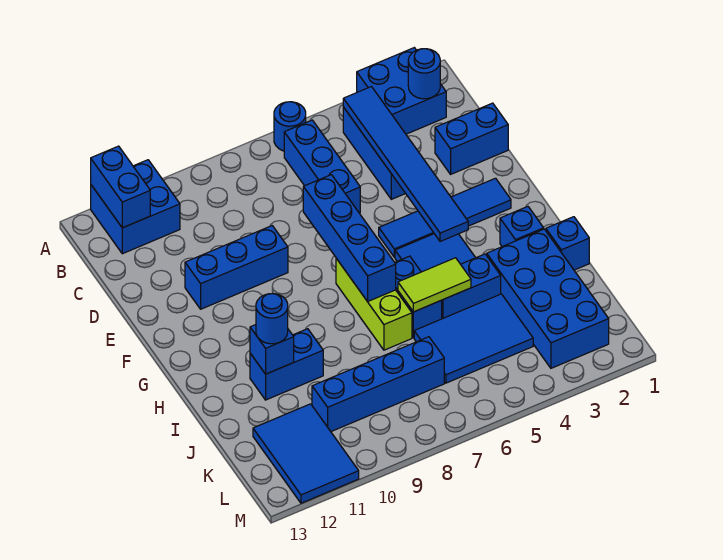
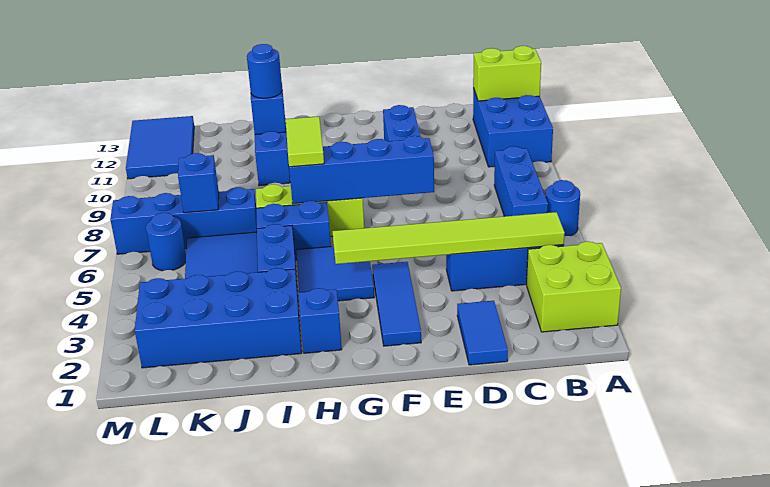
blue brick A2:B3 level 1 -> lime brick A2:B3 level 1
blue brick A11:B12 level 1 -> blue brick A10:B12 level 1
blue brick A12:B12 level 2 -> lime brick A12:B12 level 2
blue round brick B2 level 2 -> blue round brick L6 level 1
blue tile B4:G4 level 2 -> lime tile B4:G4 level 2
blue brick B6:D6 level 1 -> blue brick B6:B8 level 1
blue brick D1:D2 level 1 -> blue tile D1:D2 level 1
blue tile F2:F5 level 1 -> blue tile F2:F4 level 1
blue brick I1 level 1 -> blue brick K7 level 2
lime tile I5:I6 level 2 -> lime tile H7:H8 level 3
blue brick K7:K10 level 1 -> blue brick J7:M7 level 1
blue tile K11:M12 level 1 -> blue tile L11:M13 level 1

